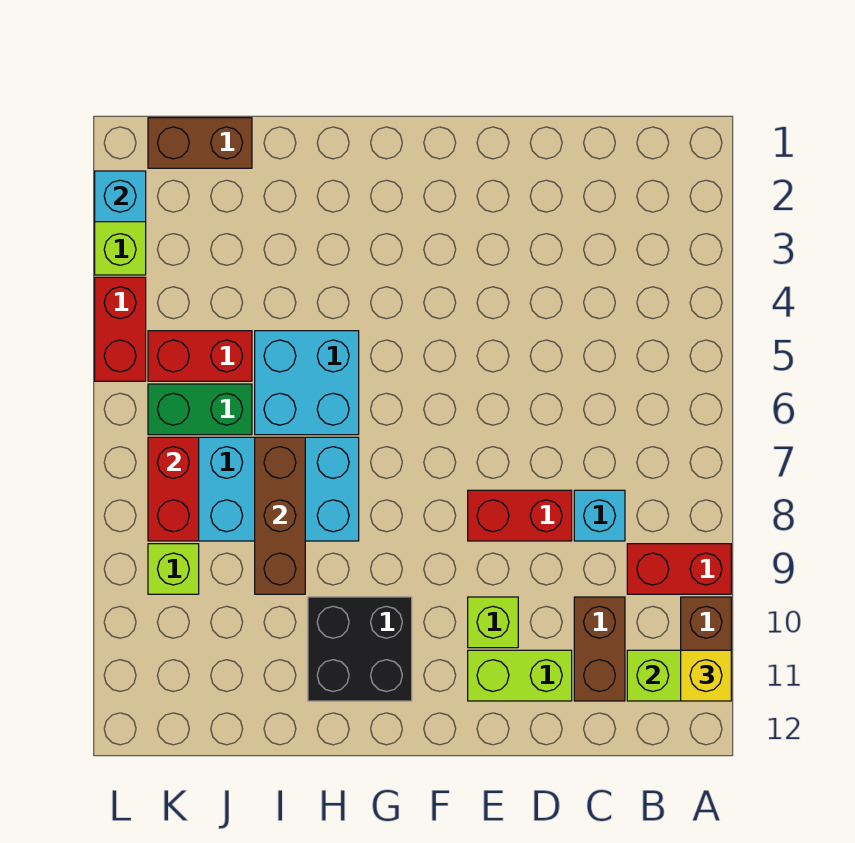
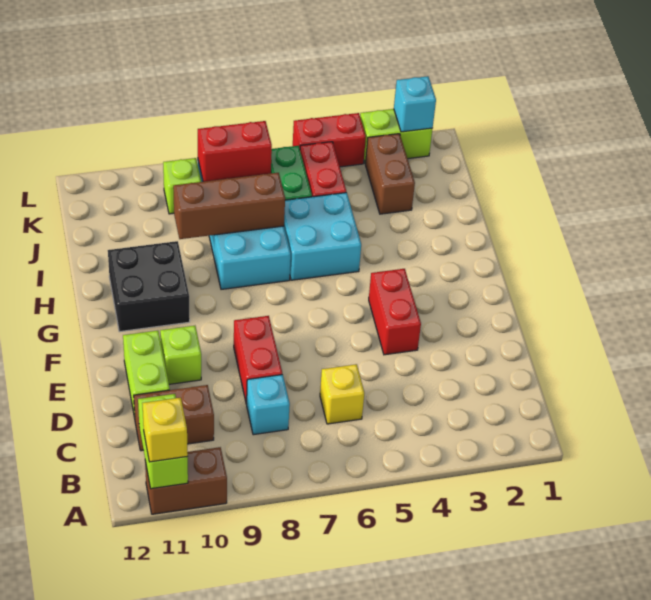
red brick A9:B9 level 1 -> red brick E4:F4 level 1
none -> yellow brick C6 level 1
brown brick J1:K1 level 1 -> brown brick J3:K3 level 1

